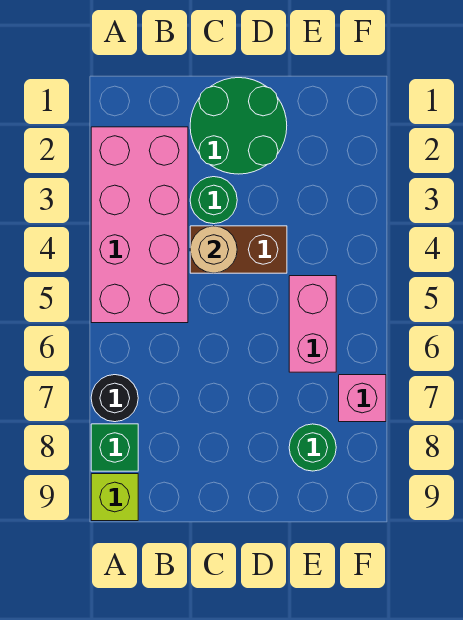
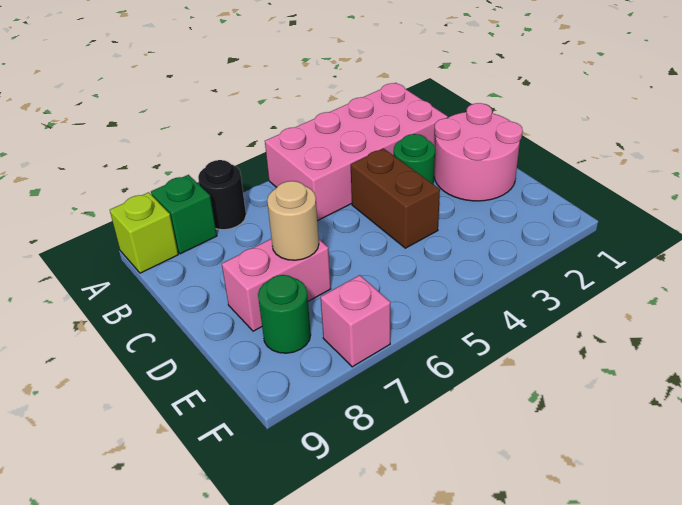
green round brick C1:D2 level 1 -> pink round brick C1:D2 level 1
tan round brick C4 level 2 -> tan round brick D7 level 2
pink brick E5:E6 level 1 -> pink brick D7:D8 level 1

